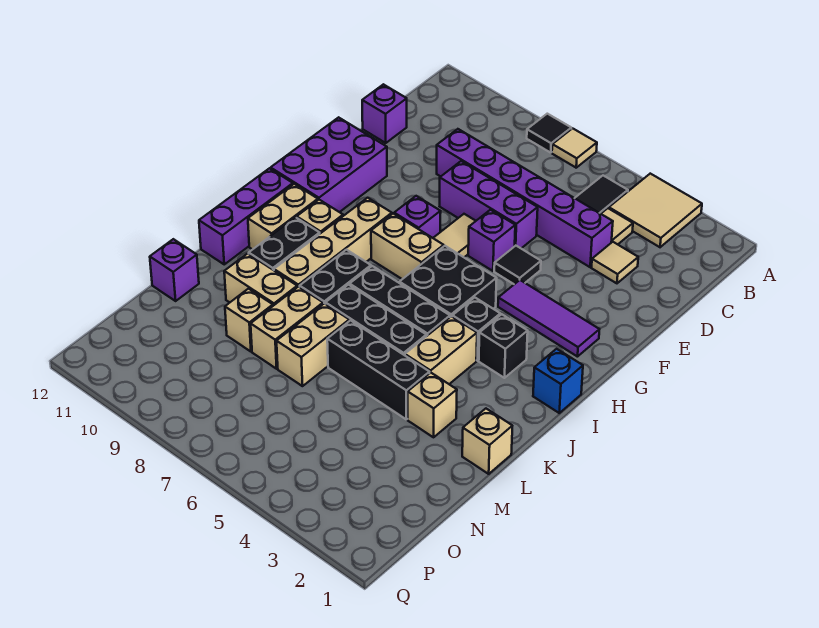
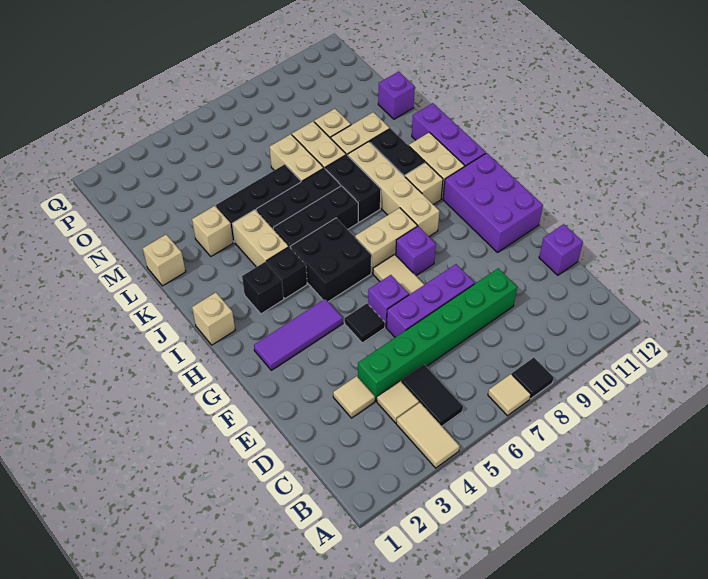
tan tile A3:B4 level 1 -> tan tile A4:B4 level 1
purple brick D4:D9 level 1 -> green brick D4:D9 level 1
blue brick I1 level 1 -> tan brick I1 level 1

